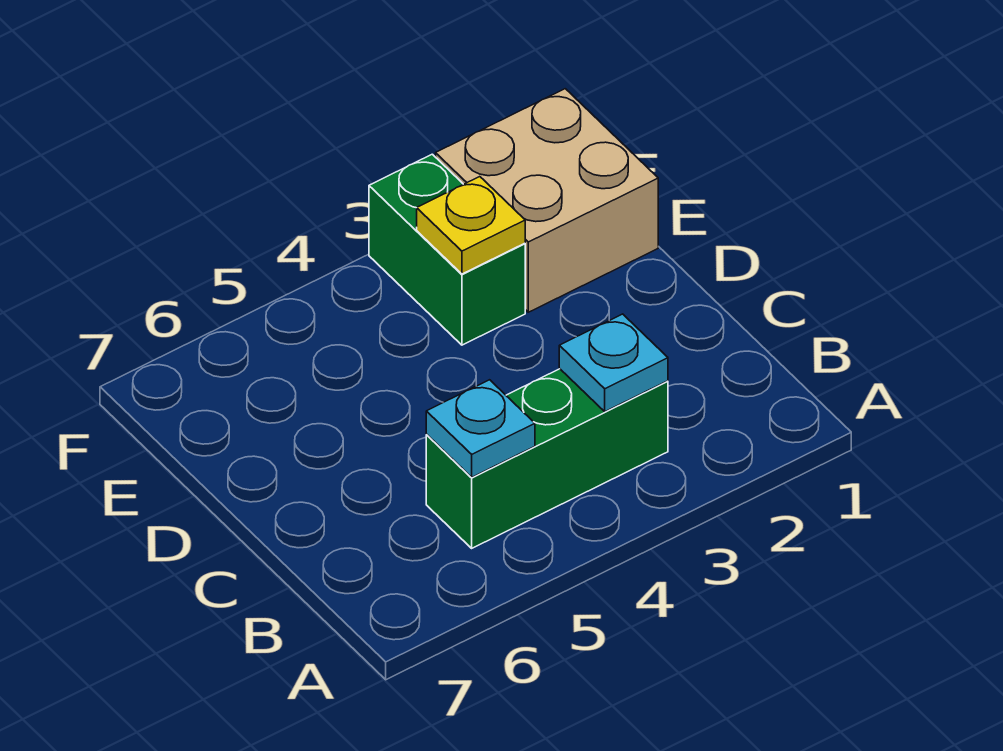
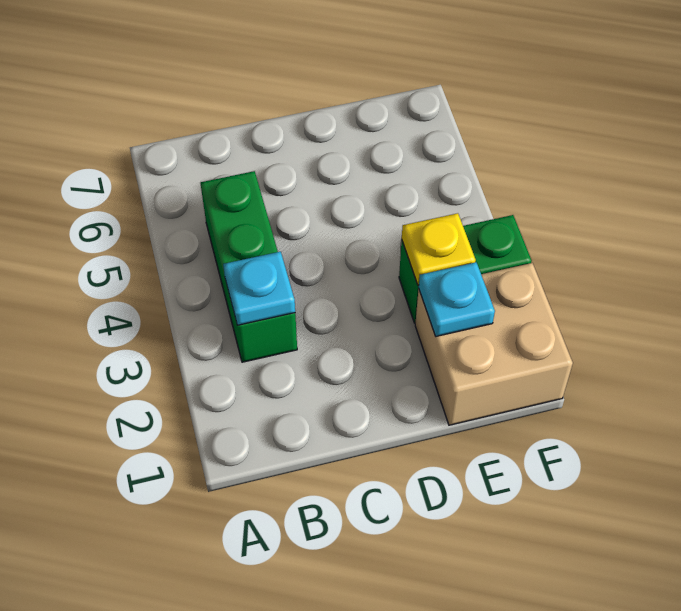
cyan plate B5 level 2 -> cyan plate E2 level 2

